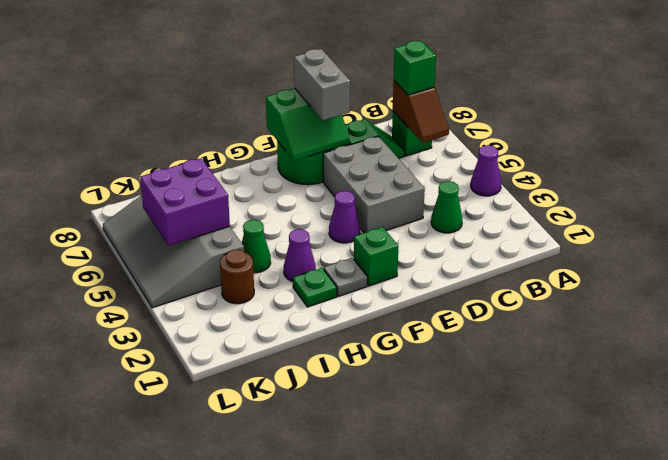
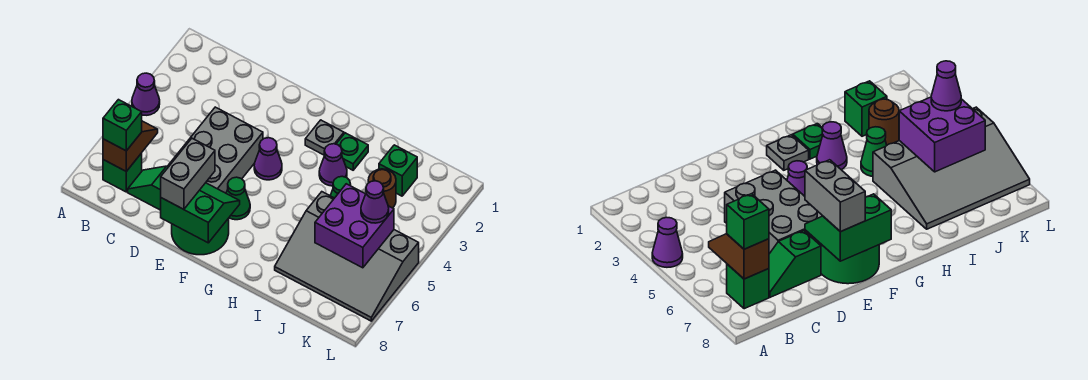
green cone C3 level 1 -> green cone F6 level 1
green brick F2 level 1 -> green brick J2 level 1
grey slope J4:L7 level 1 top J -> grey slope I5:L7 level 1 top 5
none -> purple cone K5 level 3

